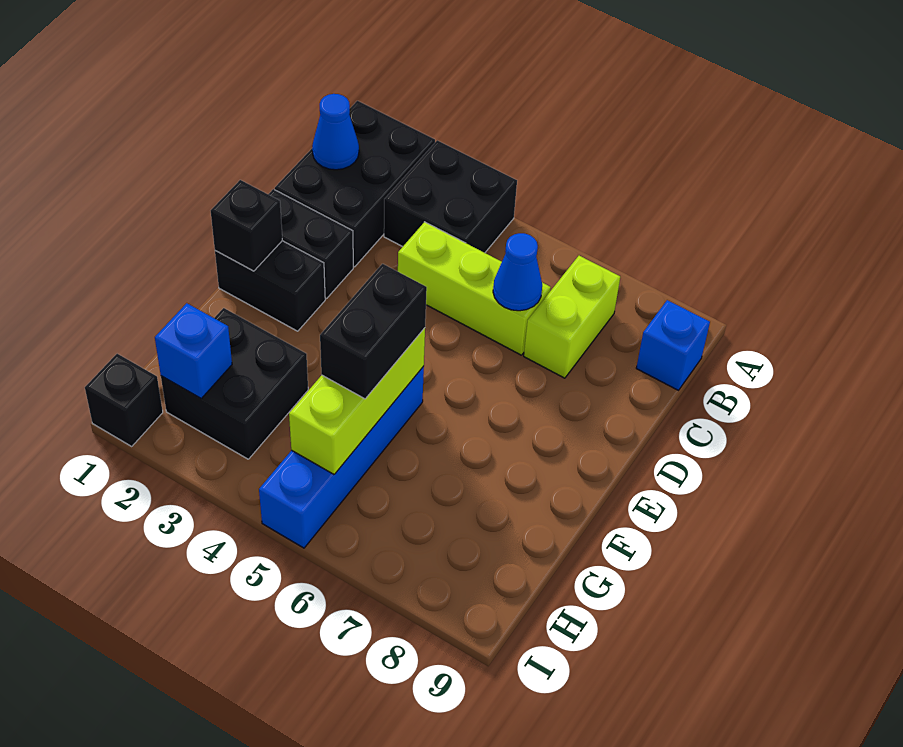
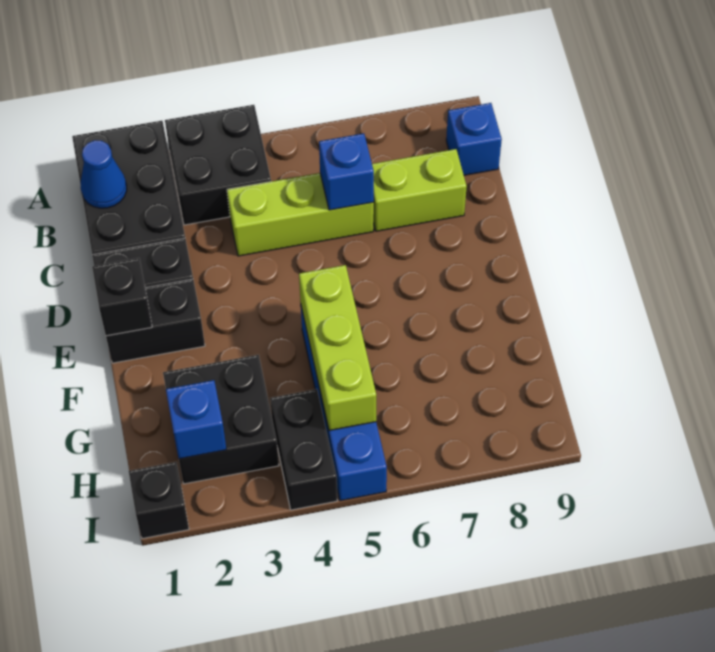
lime brick B7:C7 level 1 -> lime brick C7:C8 level 1
blue cone C6 level 2 -> blue brick C6 level 2
black brick F5:G5 level 3 -> black brick H4:I4 level 1

